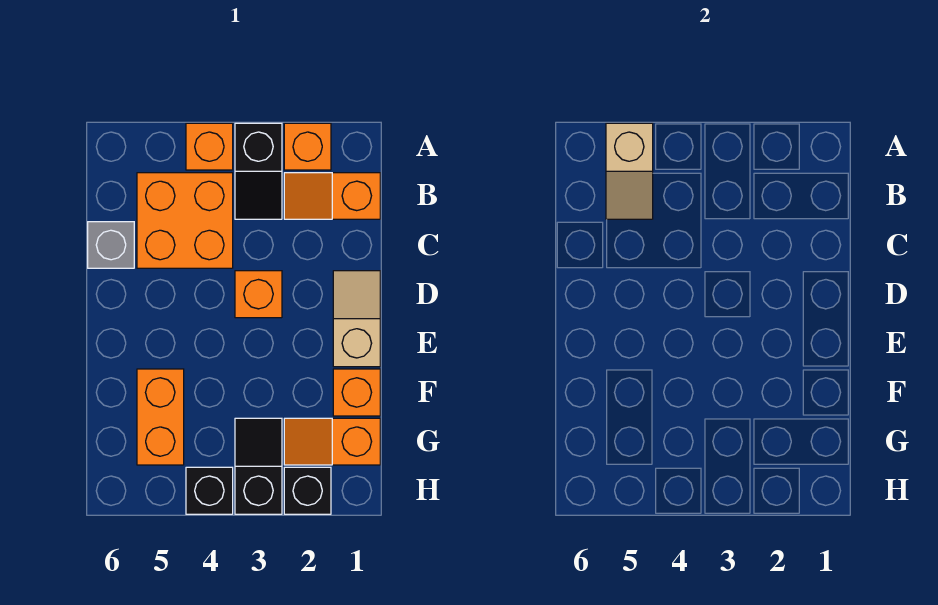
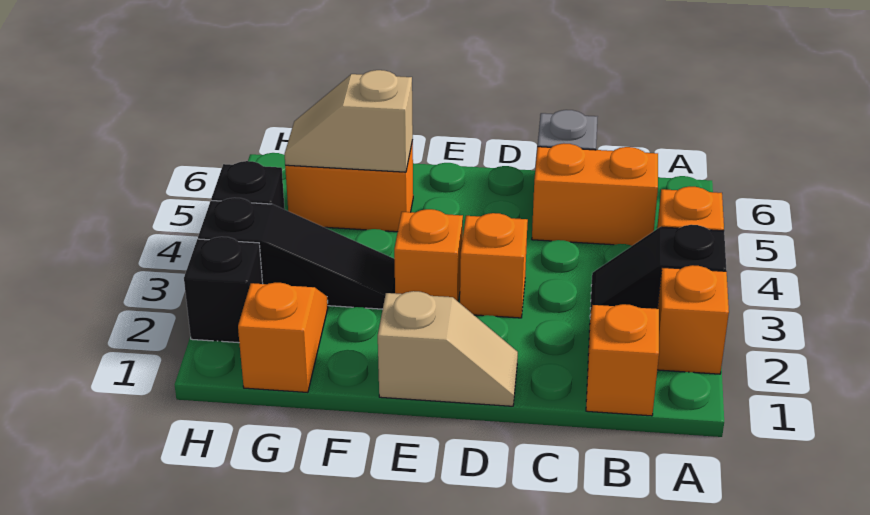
tan slope A5:B5 level 2 top A -> tan slope F5:G5 level 2 top F
orange brick B4:C5 level 1 -> orange brick B5:C5 level 1
orange brick F1 level 1 -> orange brick E3 level 1
black slope G3:H3 level 1 top H -> black slope F3:H3 level 1 top H

